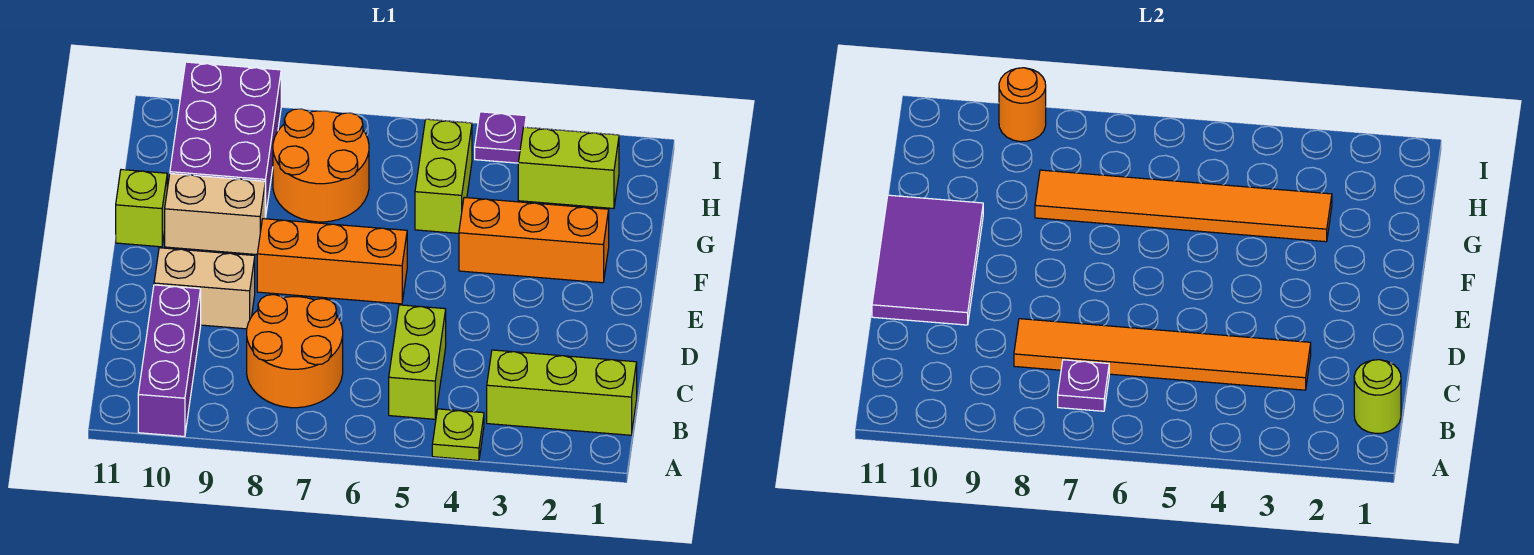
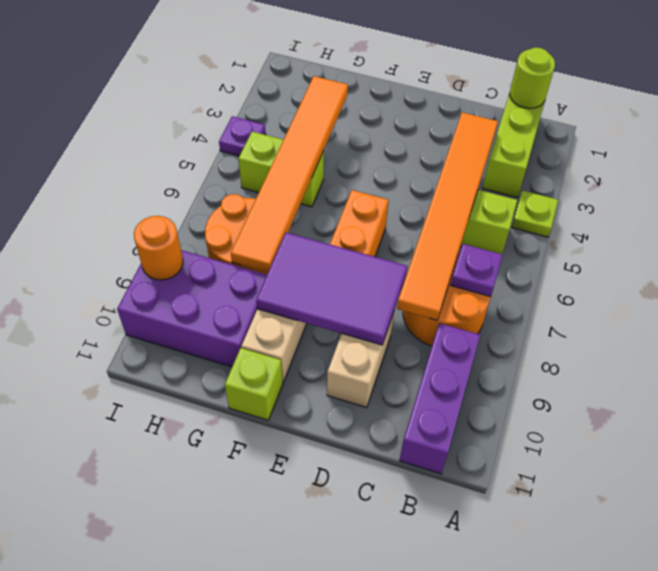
purple brick A10:C10 level 1 -> purple brick B9:B11 level 1
purple tile D10:F11 level 2 -> purple tile D8:F9 level 2
orange brick F2:F4 level 1 -> none
lime brick H2:H3 level 1 -> none

